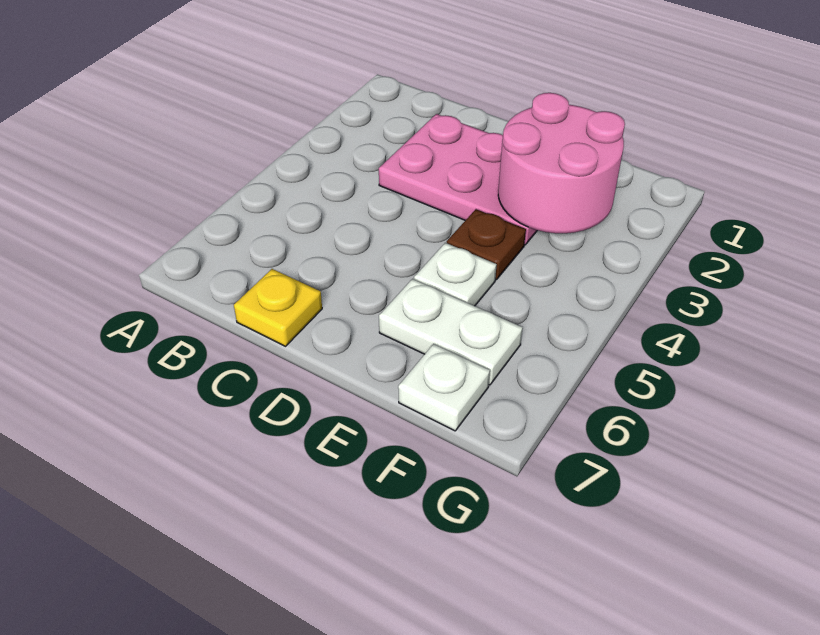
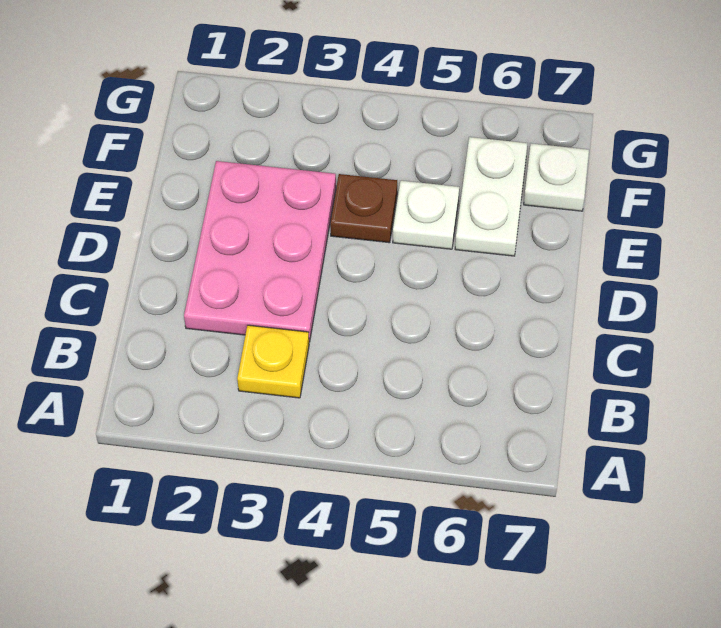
yellow plate C7 level 1 -> yellow plate B3 level 1
pink round brick E2:F3 level 2 -> none

